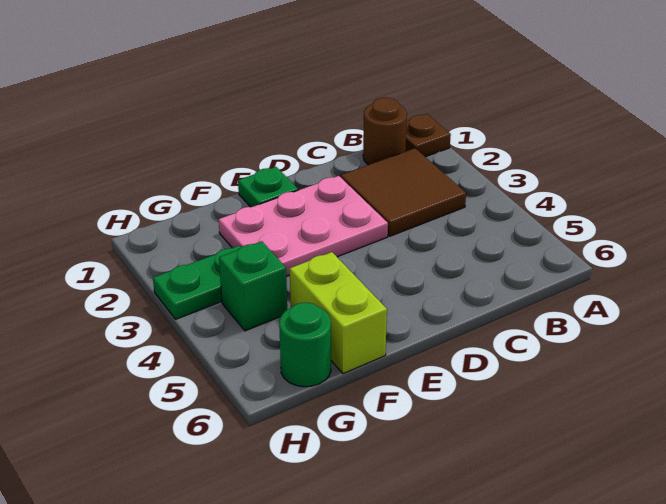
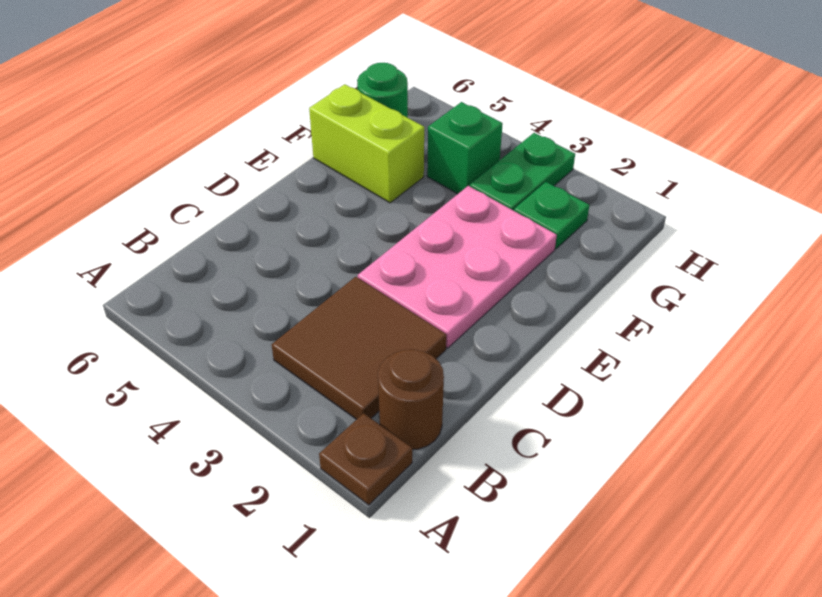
green plate E1 level 1 -> green plate G2 level 1

